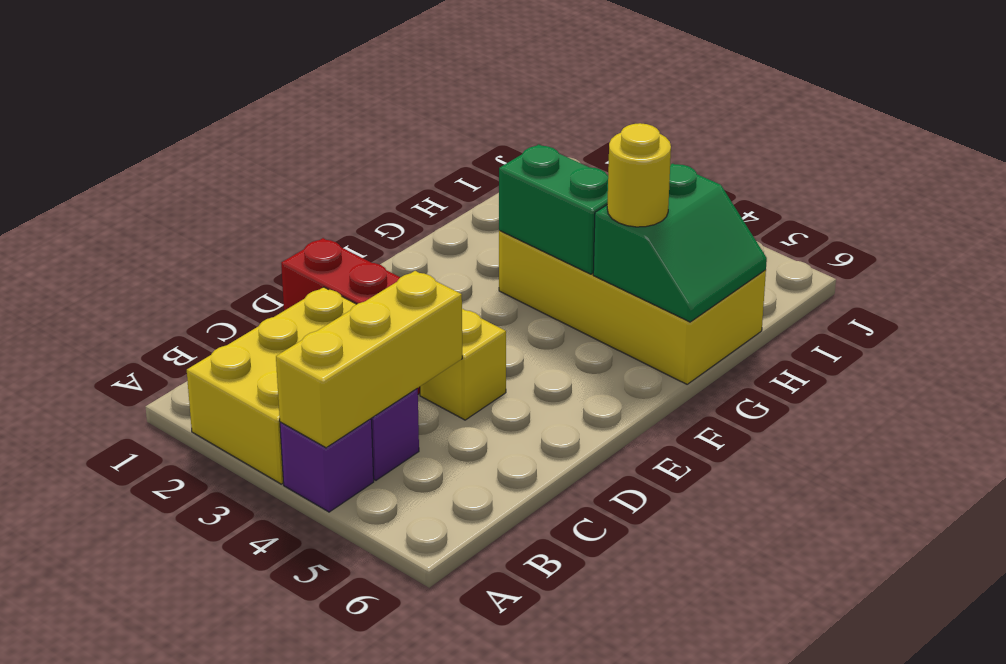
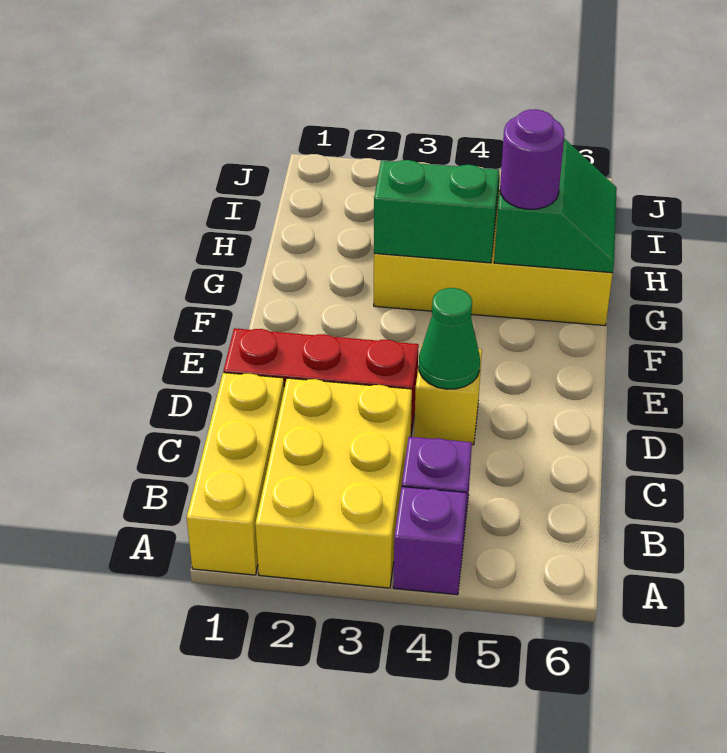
yellow brick A4:C4 level 2 -> yellow brick A1:C1 level 1
none -> green cone D4 level 2
yellow round brick G5 level 3 -> purple round brick G5 level 3

